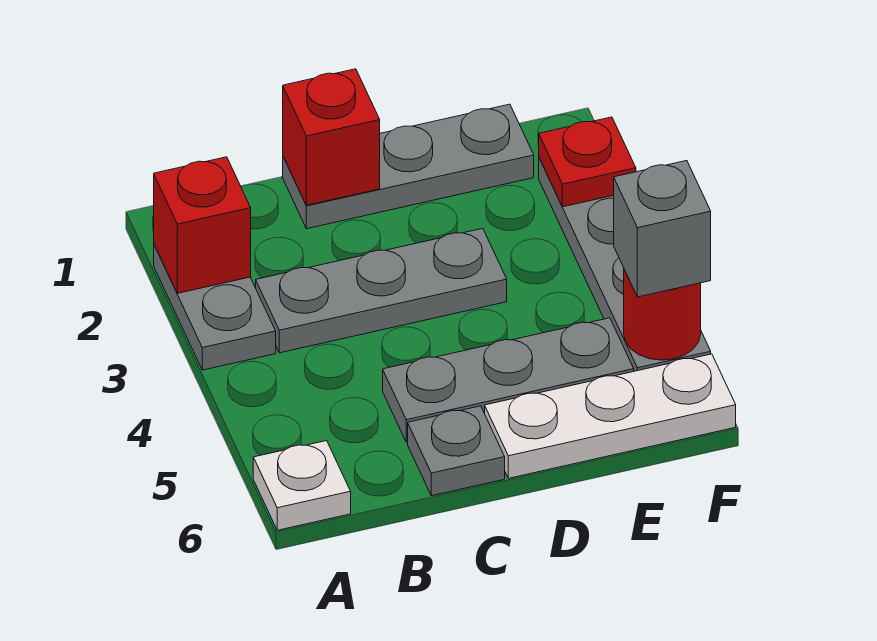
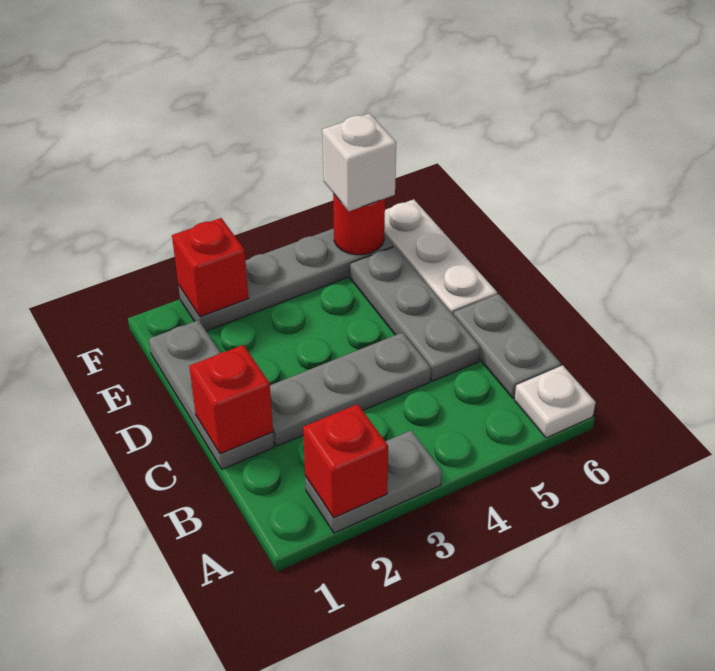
grey plate B3:D3 level 1 -> grey plate C2:C4 level 1
grey plate C6 level 1 -> grey plate B6:C6 level 1
red plate F2 level 2 -> red brick F2 level 2
grey brick F5 level 3 -> white brick F5 level 3

